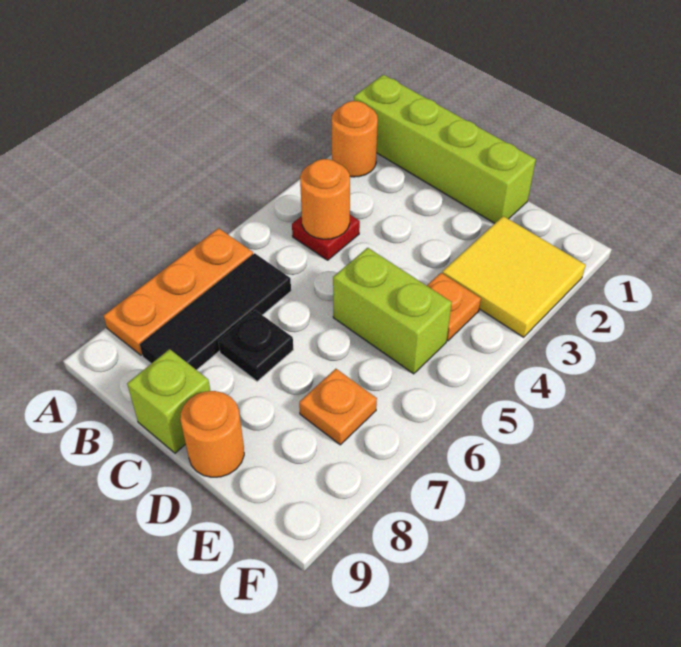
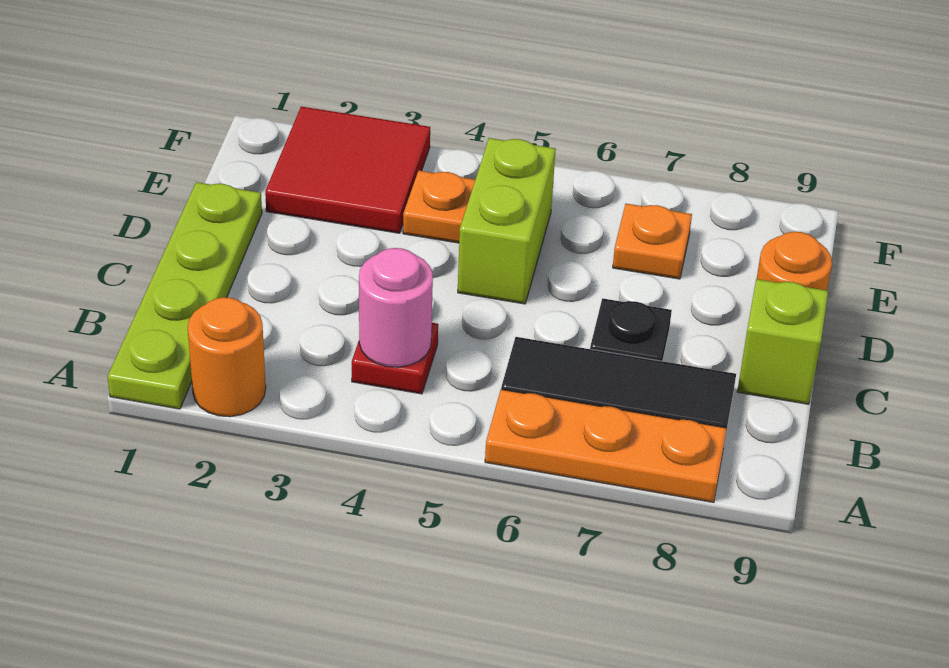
lime brick A1:D1 level 1 -> lime plate A1:D1 level 1
orange round brick B4 level 2 -> pink round brick B4 level 2
yellow tile E2:F3 level 1 -> red tile E2:F3 level 1

